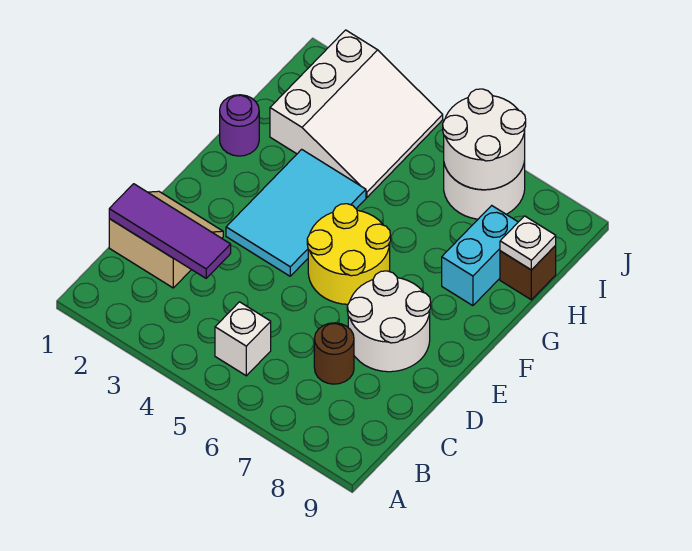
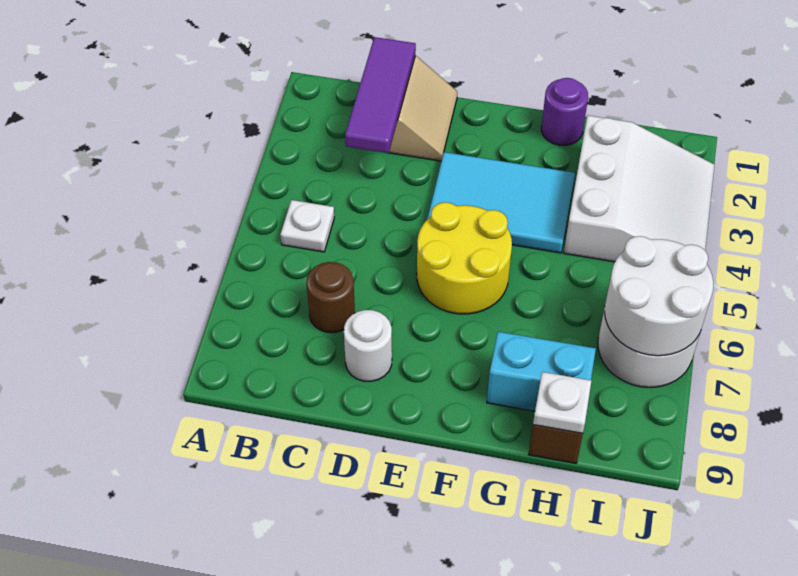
white brick B5 level 1 -> white plate B5 level 1
white round brick D7:E8 level 1 -> white round brick D8 level 1
white slope H2:J4 level 1 top 2 -> white slope H2:J4 level 1 top H

